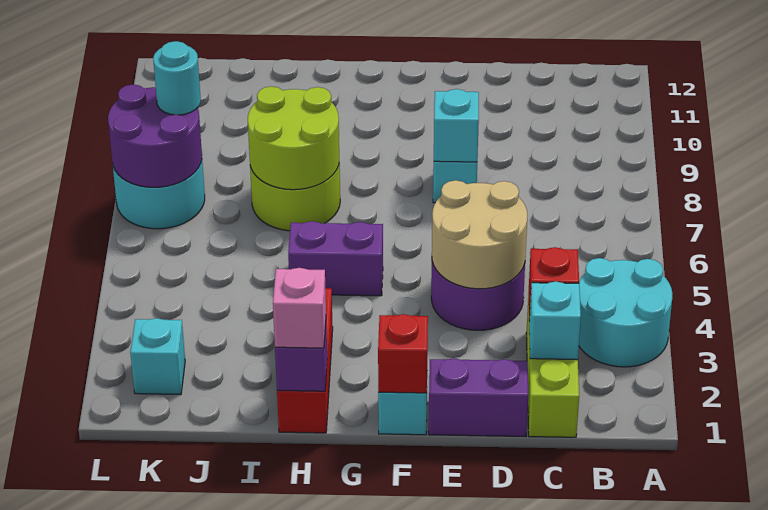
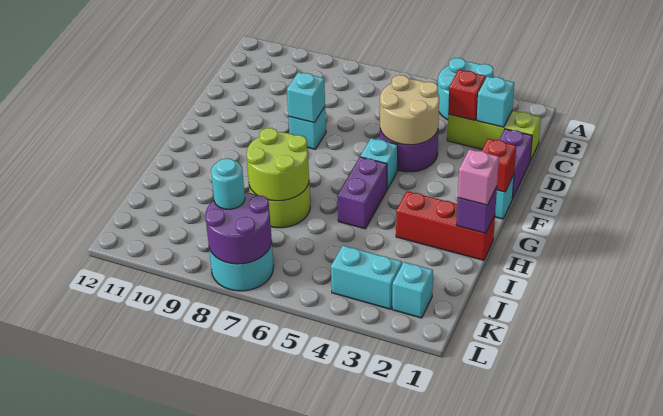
none -> cyan brick F5 level 1
none -> cyan brick K3:K4 level 1

